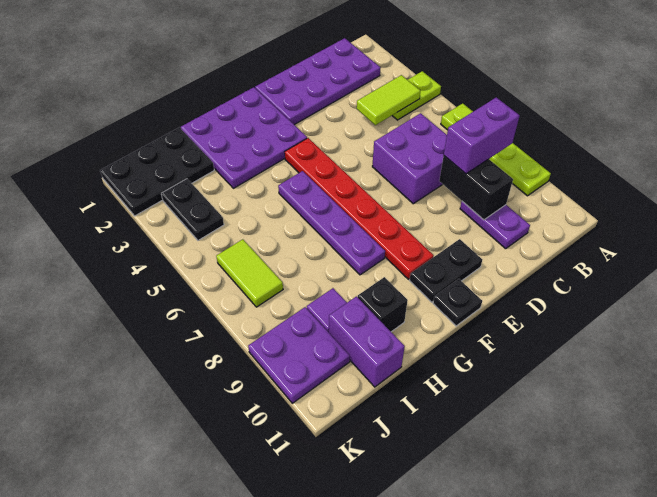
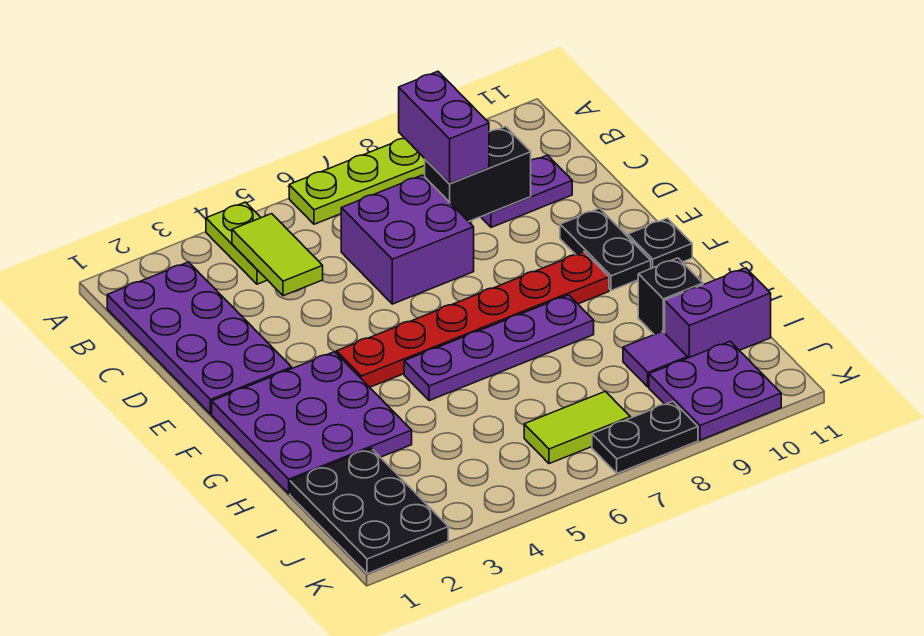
black plate J3:J4 level 1 -> black plate K7:K8 level 1

